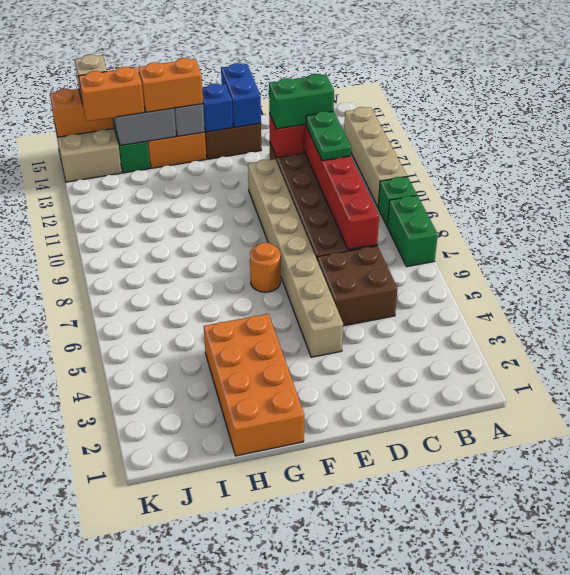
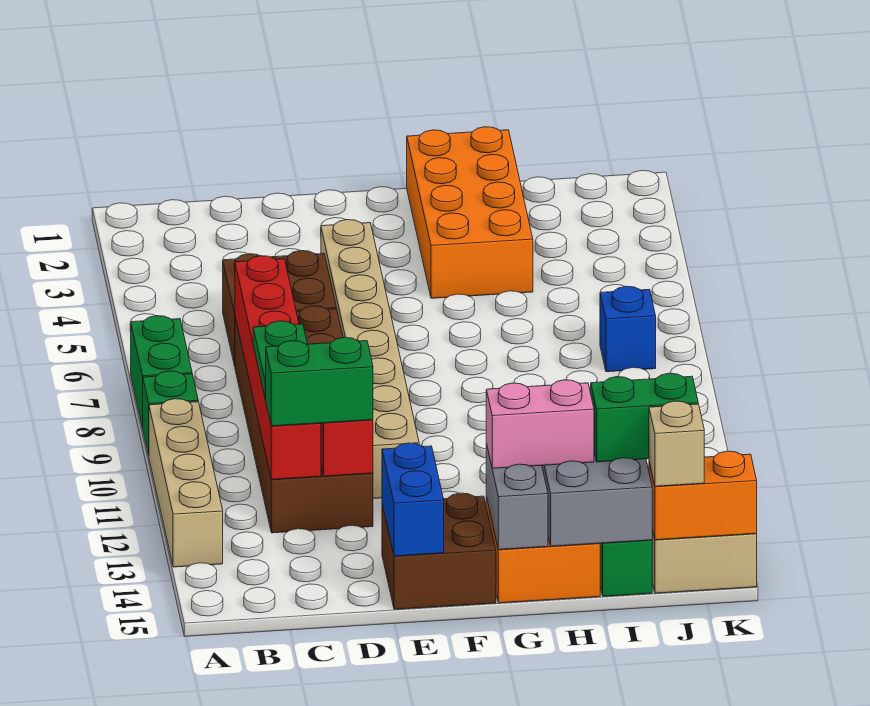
orange round brick F7 level 1 -> none
blue brick F14 level 2 -> blue brick J7 level 1
orange brick G14:H14 level 3 -> pink brick G14:H14 level 3
orange brick I14:J14 level 3 -> green brick I14:J14 level 3

